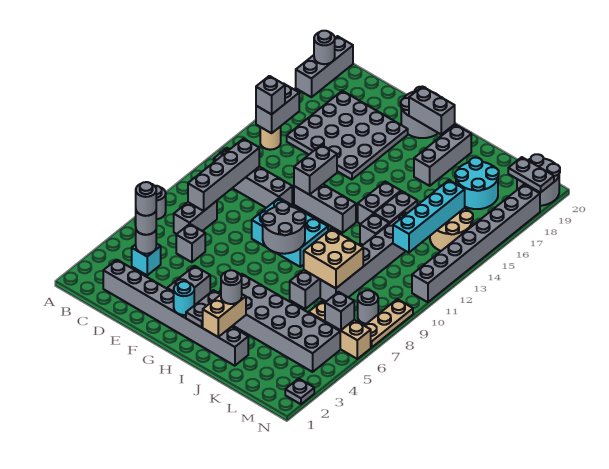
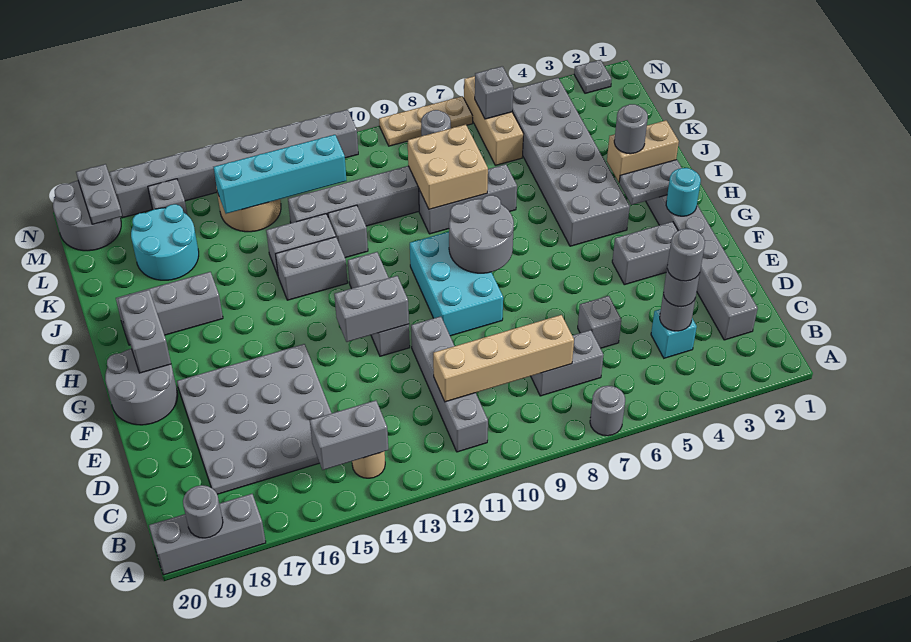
grey brick B14 level 3 -> grey brick M17 level 1
grey brick C8:C11 level 2 -> tan brick C8:C11 level 2

